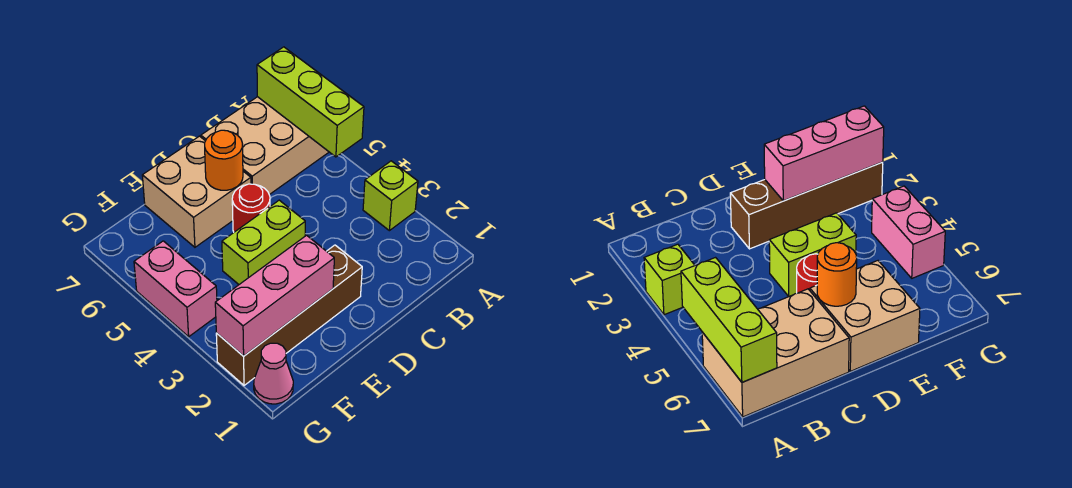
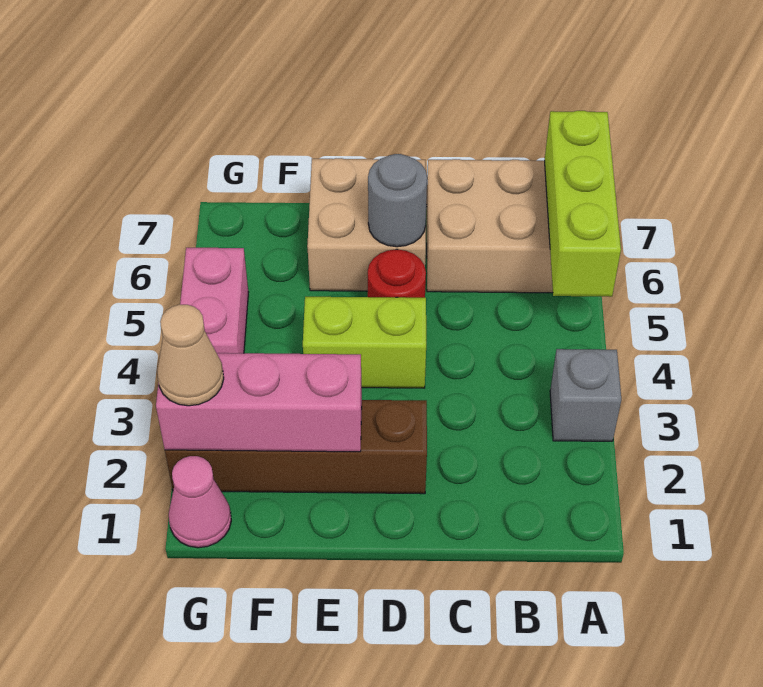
lime brick A3 level 1 -> grey brick A3 level 1
orange round brick D6 level 2 -> grey round brick D6 level 2
none -> tan cone G2 level 3

